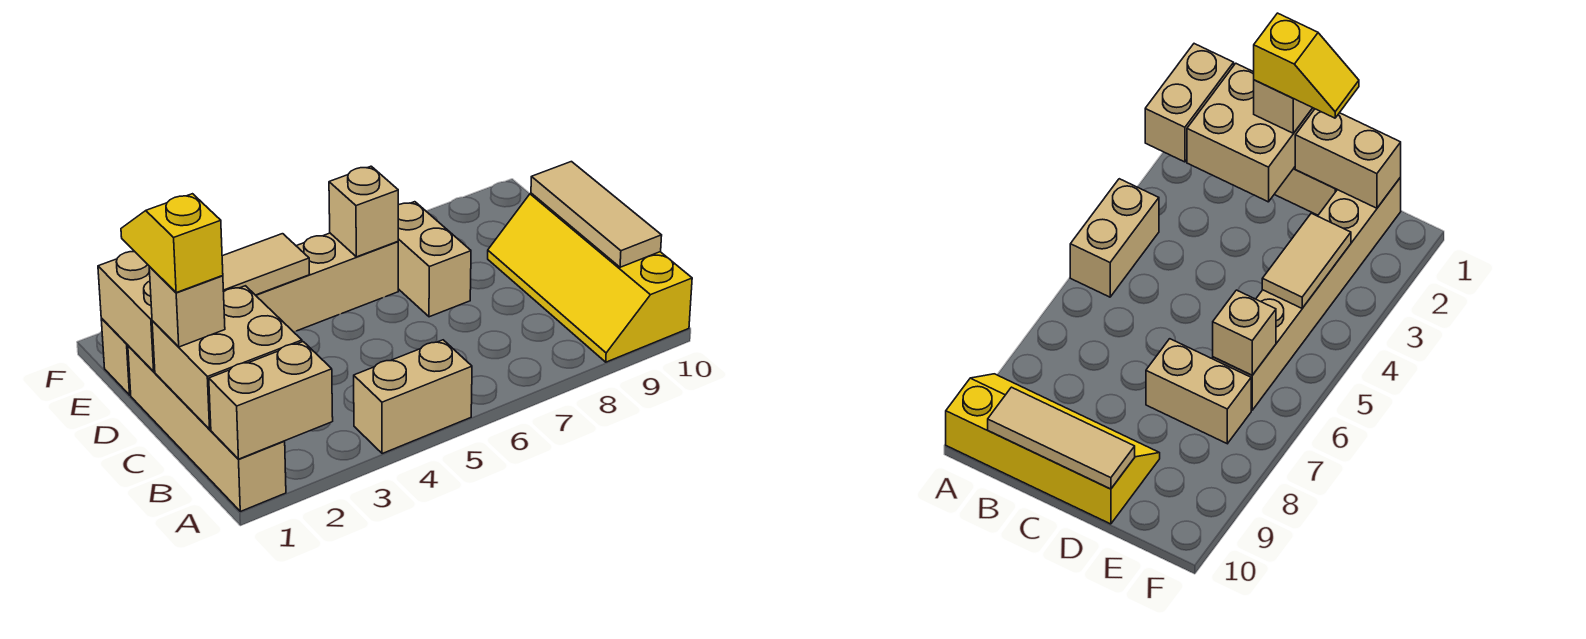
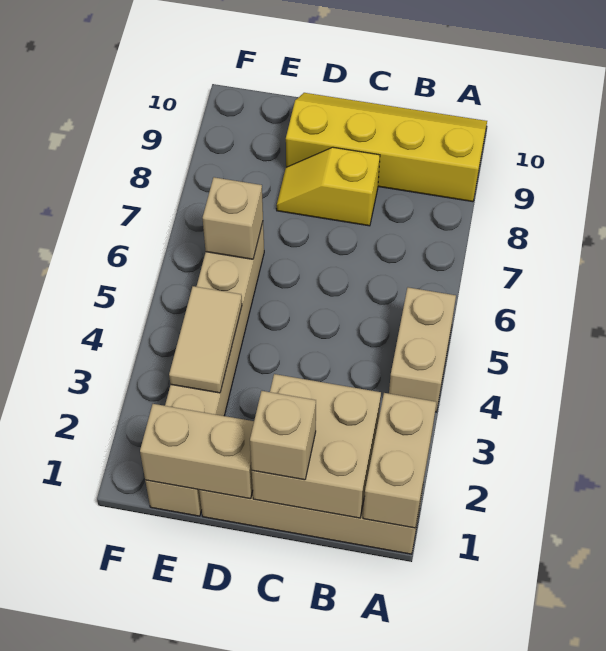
yellow slope A9:D10 level 1 top 10 -> yellow slope A9:D10 level 1 top 9
tan tile B10:D10 level 2 -> none
yellow slope C1:D1 level 4 top C -> yellow slope C8:D8 level 1 top C
tan brick D7:E7 level 1 -> none

